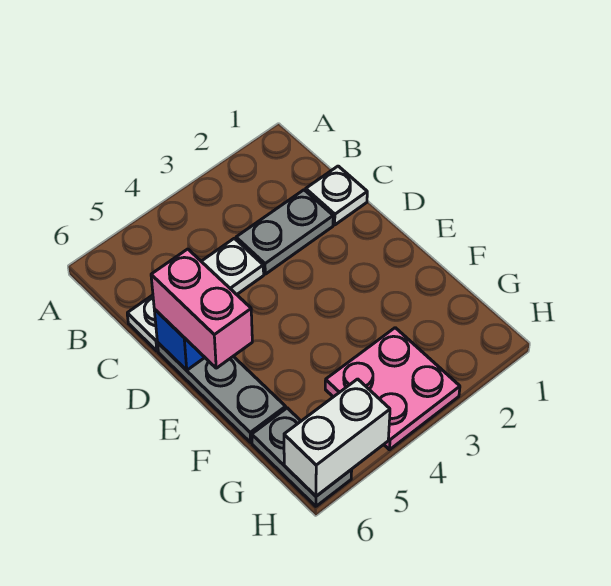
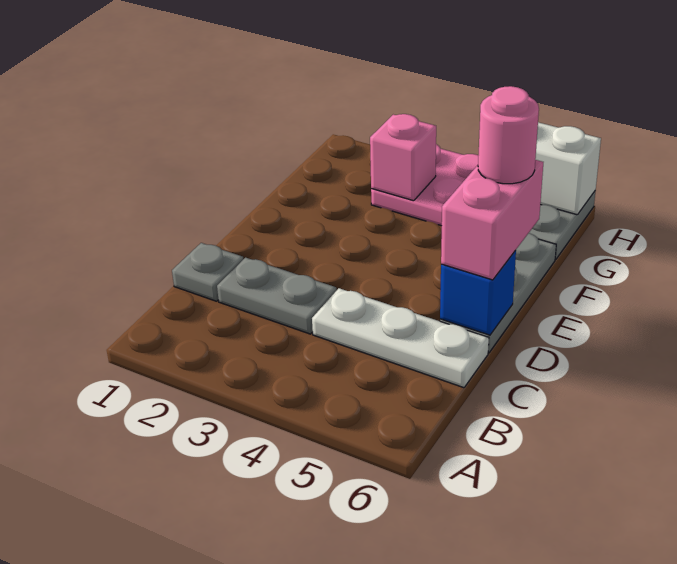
white plate C1 level 1 -> grey plate C1 level 1
none -> pink round brick E6 level 4
none -> pink brick G3 level 2

